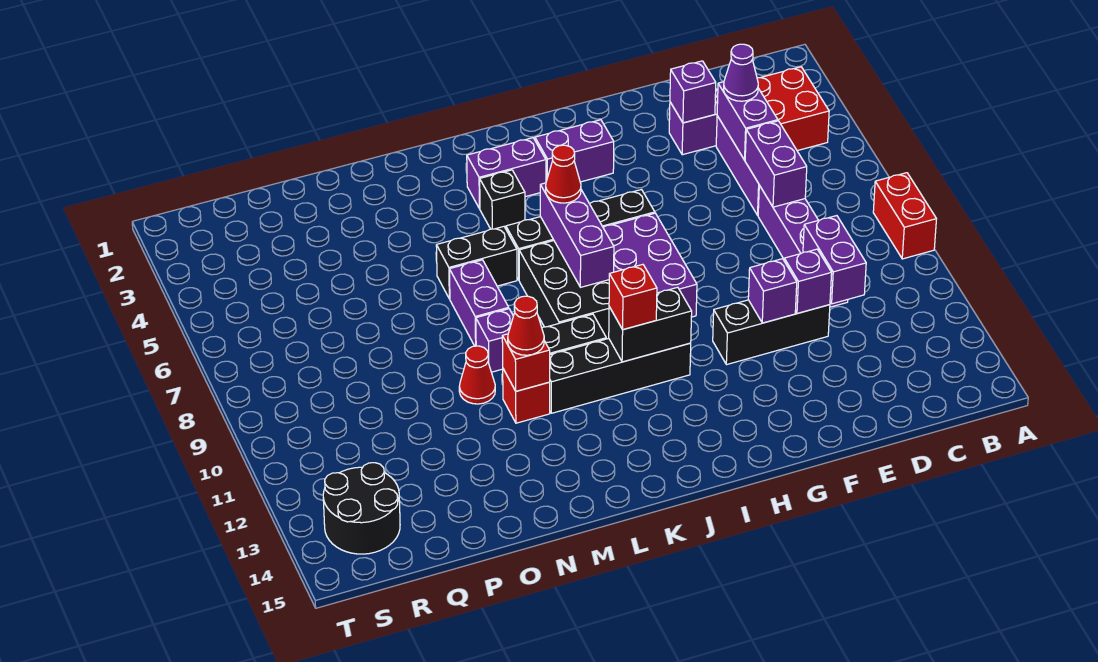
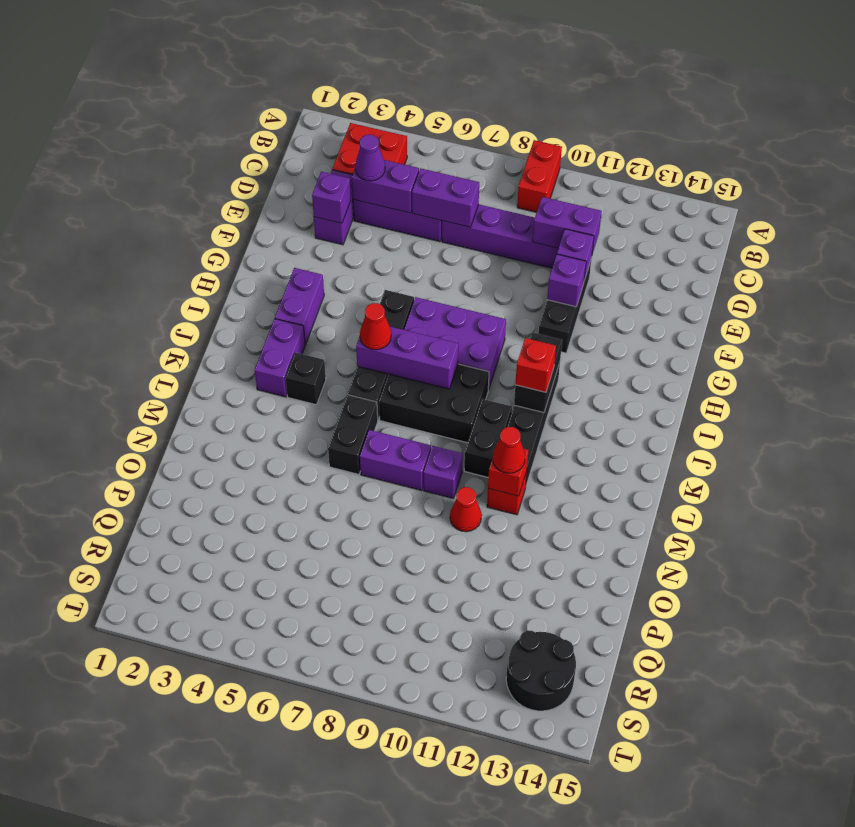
red brick A8:A9 level 1 -> red brick A9:B9 level 1

